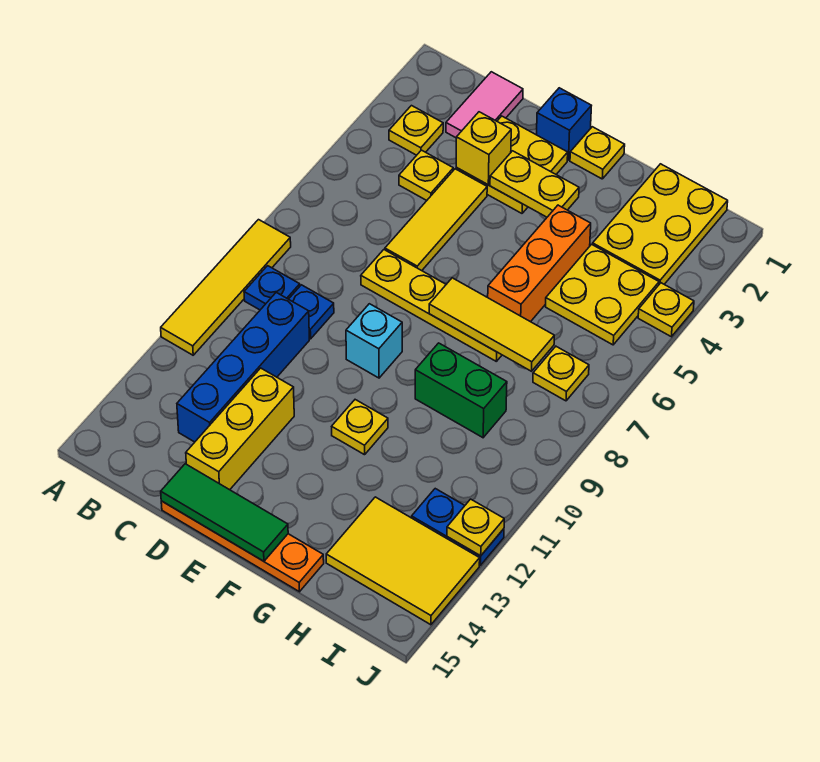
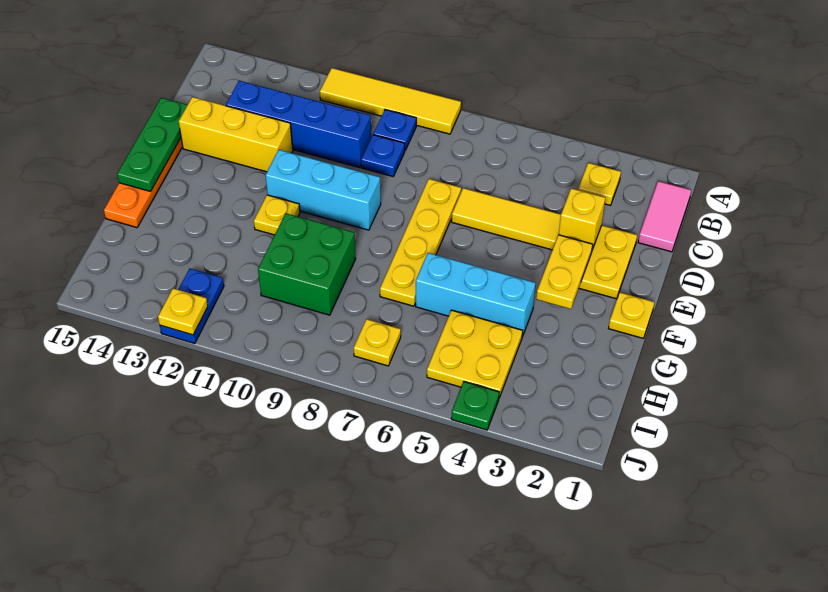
pink tile C1:C2 level 1 -> pink tile B1:C1 level 1
yellow plate C4 level 1 -> none
green tile D15:F15 level 2 -> green plate D15:F15 level 2
blue brick E1 level 1 -> none
cyan brick E9 level 1 -> cyan brick E9:E11 level 1
yellow tile F7:H7 level 2 -> none
orange brick G4:G6 level 1 -> cyan brick G4:G6 level 1
green brick G9:H9 level 1 -> green brick G9:H10 level 1
yellow plate H1:I3 level 1 -> none
yellow tile H13:J14 level 1 -> none
yellow plate J4 level 1 -> green plate J4 level 1

